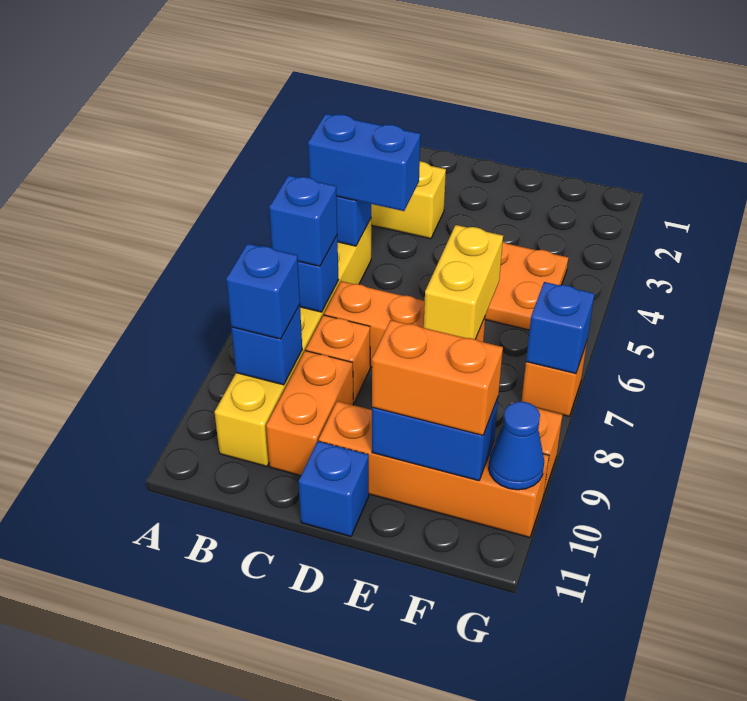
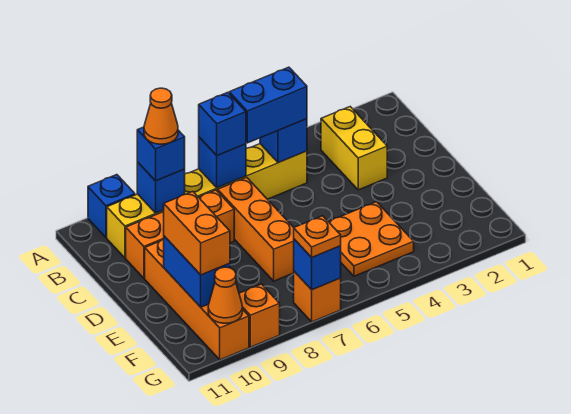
blue brick B5:C5 level 3 -> blue brick B5:B6 level 3
none -> orange cone B9 level 4
blue brick D11 level 1 -> blue brick A10 level 1
yellow brick E6:E7 level 2 -> none
none -> orange plate G7 level 3
blue cone G10 level 2 -> orange cone G10 level 2

